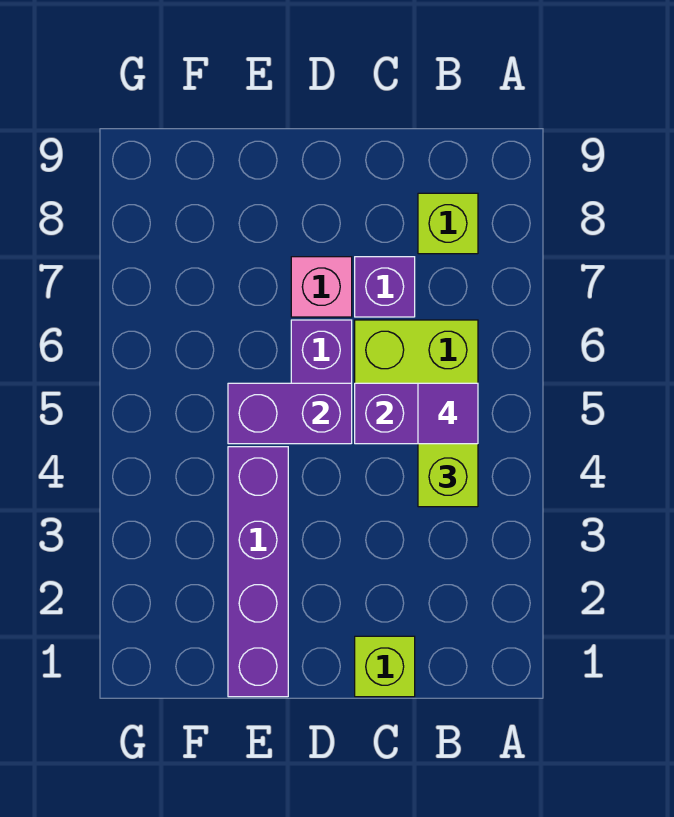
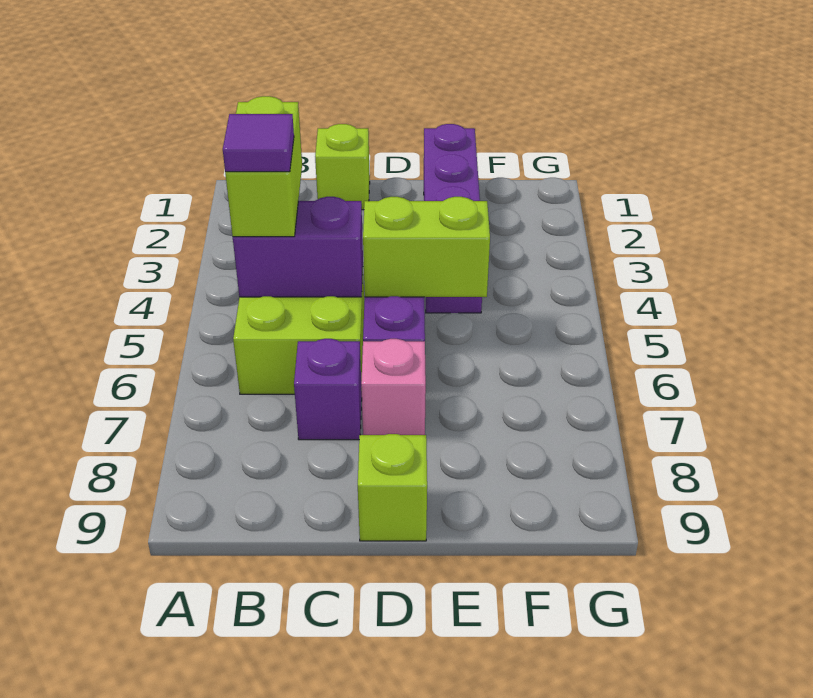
lime brick B8 level 1 -> lime brick D9 level 1
purple brick D5:E5 level 2 -> lime brick D5:E5 level 2

